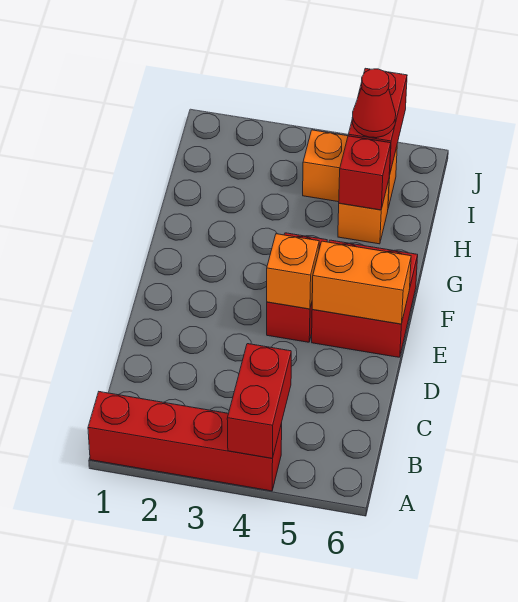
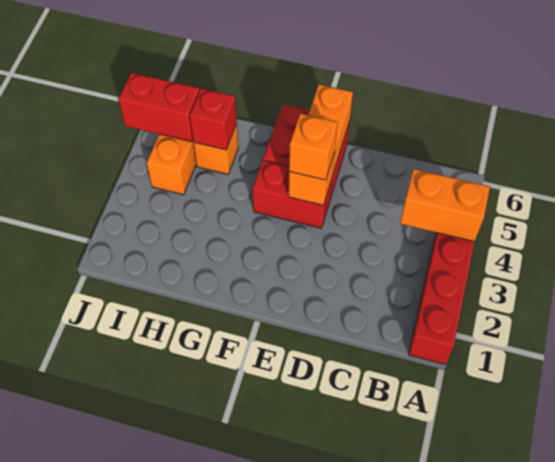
red brick A4:B4 level 2 -> orange brick A4:B4 level 2
none -> orange brick E4 level 3
red cone I5 level 3 -> none

